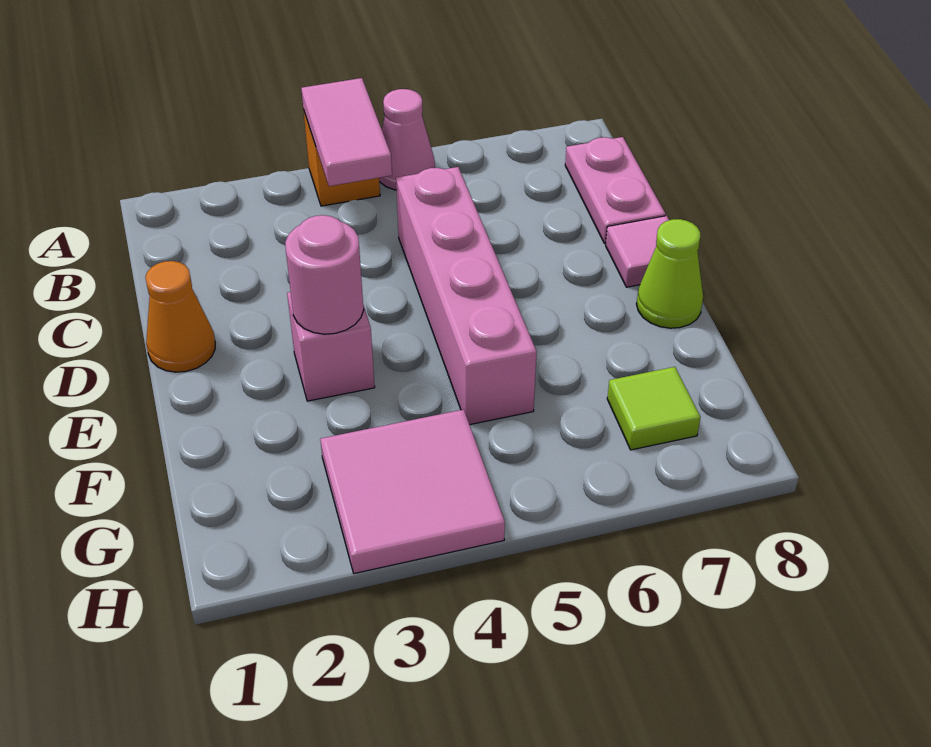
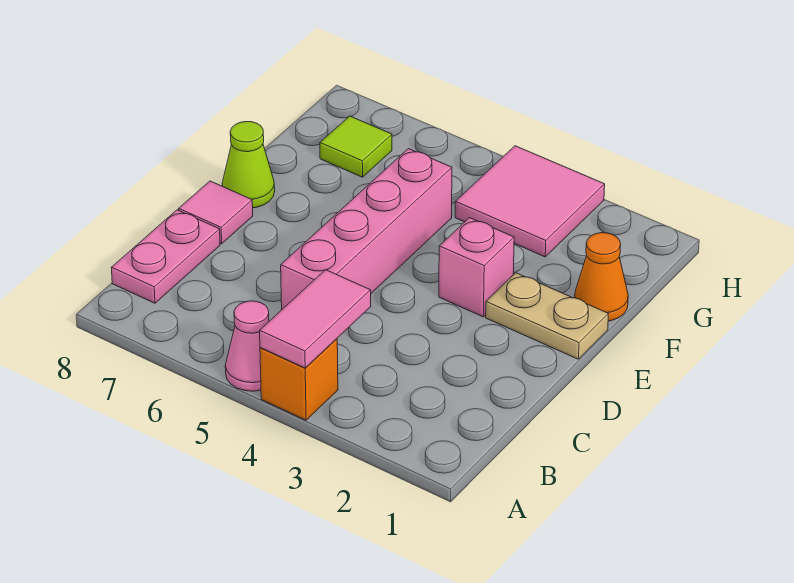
orange cone D1 level 1 -> orange cone F1 level 1
none -> tan plate E1:E2 level 1
pink round brick E3 level 2 -> none

